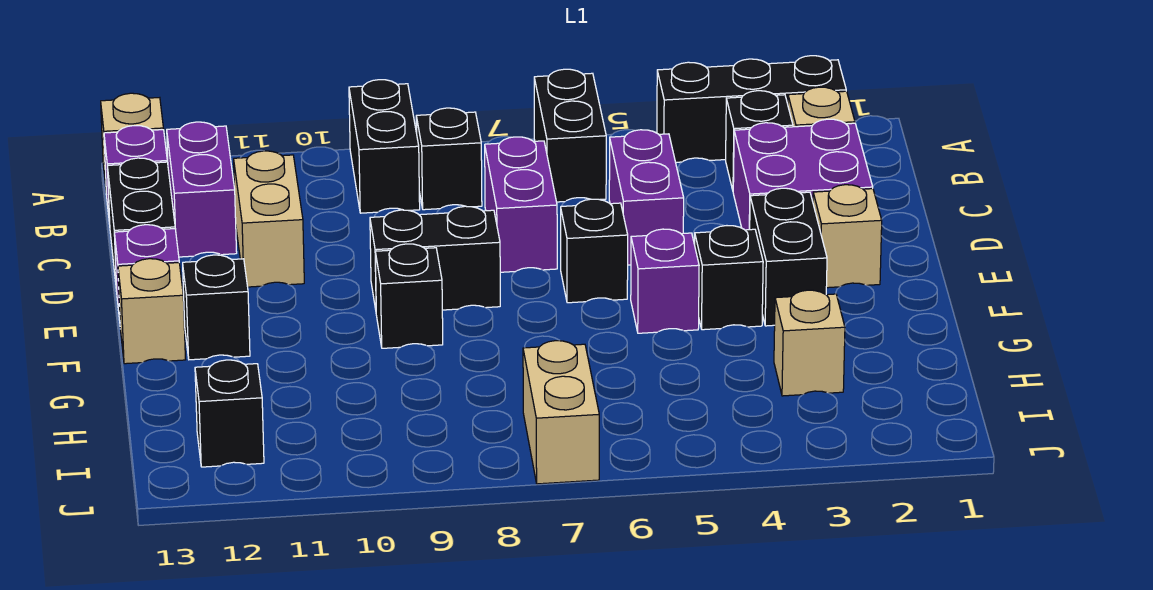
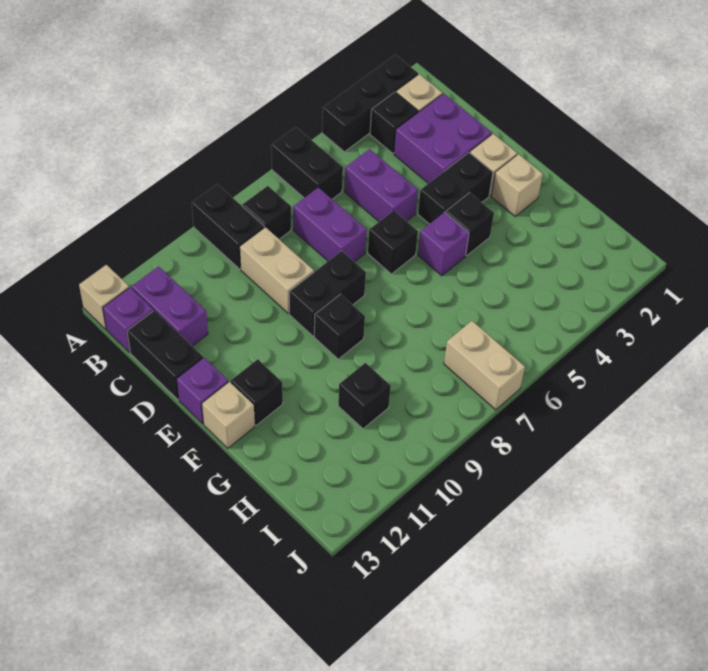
tan brick C11:D11 level 1 -> tan brick C9:D9 level 1
black brick E3:F3 level 1 -> black brick E3:E4 level 1
tan brick H3 level 1 -> tan brick F2 level 1
black brick I12 level 1 -> black brick H10 level 1

